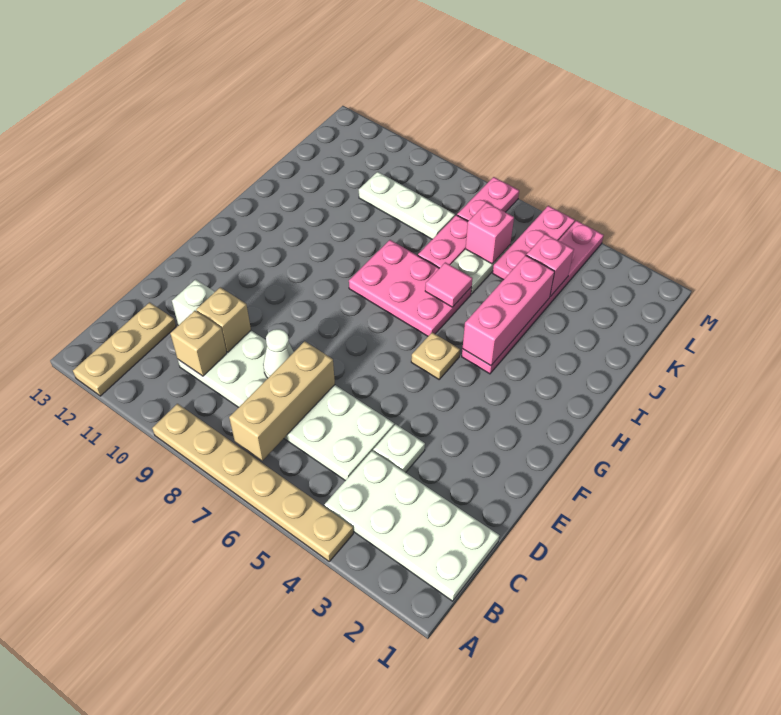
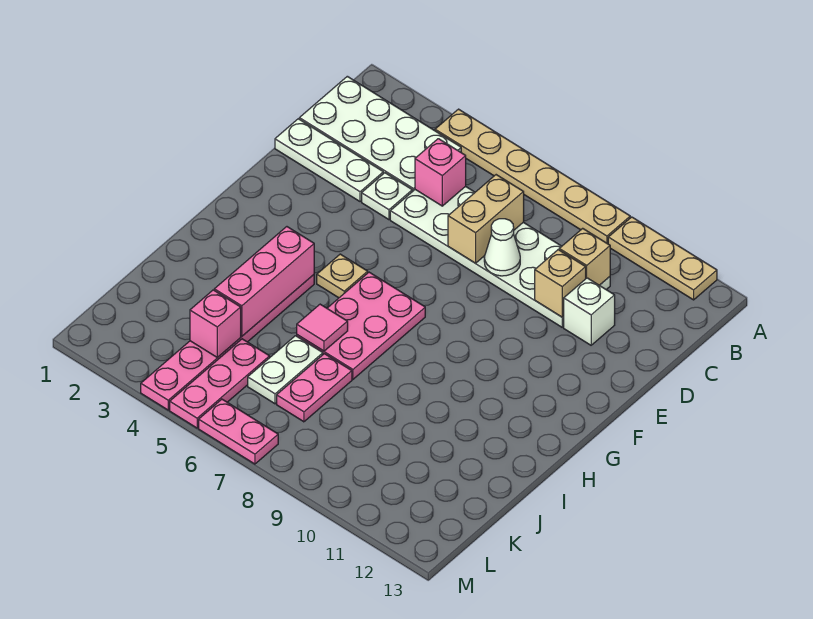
tan plate A12:C12 level 1 -> tan plate A10:A12 level 1
tan brick B7:D7 level 2 -> tan brick C7:D7 level 2
pink plate H6:I8 level 1 -> pink plate G6:I7 level 1
pink brick K6 level 2 -> pink brick C5 level 2
white plate K8:K10 level 1 -> white plate D1:D3 level 1
pink plate L7:M7 level 1 -> pink plate M6:M7 level 1

